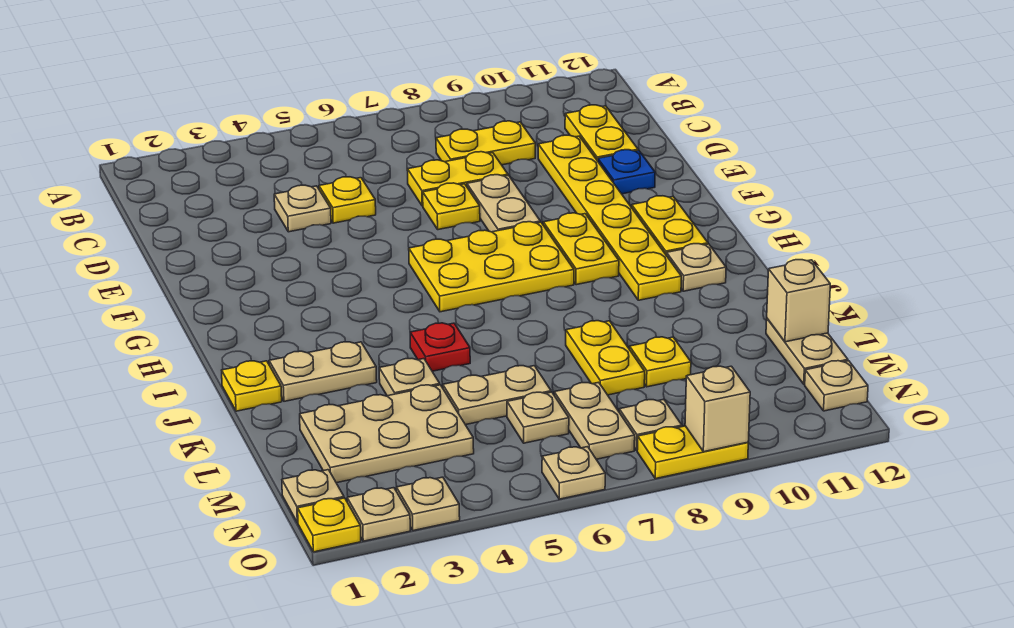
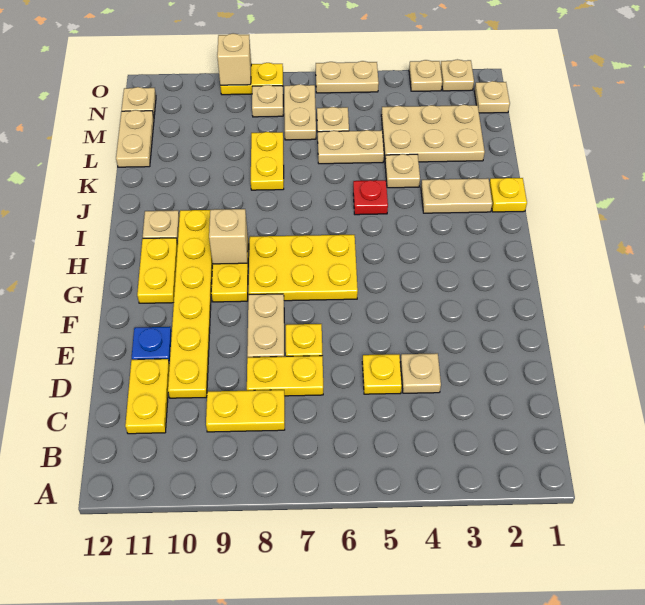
yellow plate L9 level 1 -> none
tan brick L12 level 2 -> tan brick H9 level 2
yellow plate O1 level 1 -> none
tan plate O6 level 1 -> tan plate O5:O6 level 1

